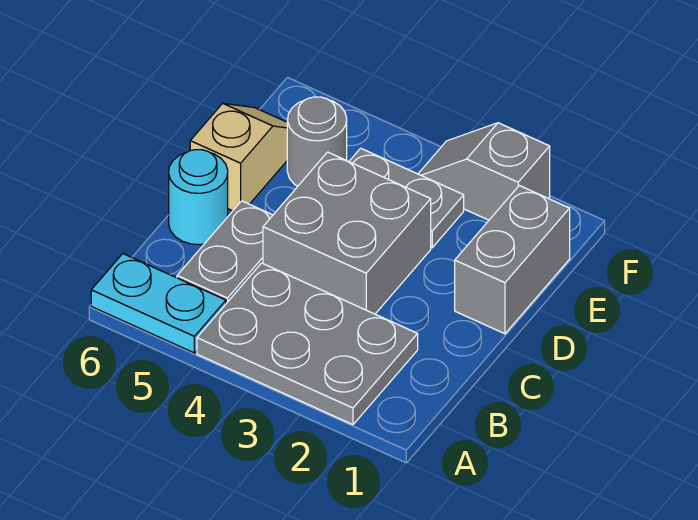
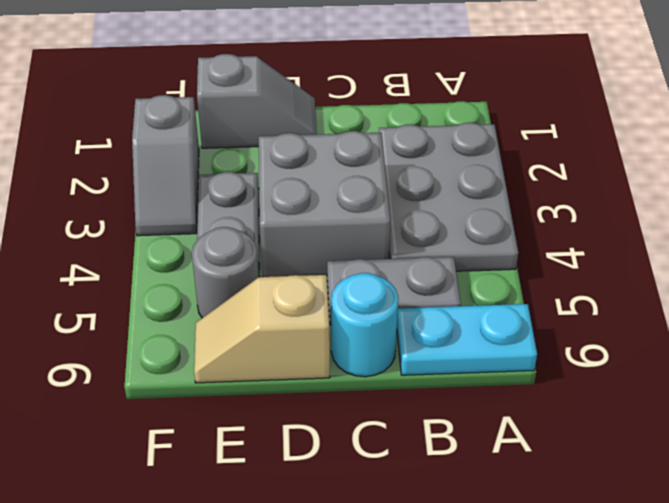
cyan plate A5:A6 level 1 -> cyan plate A6:B6 level 1
grey brick D1:E1 level 1 -> grey slope D1:E1 level 1 top E

